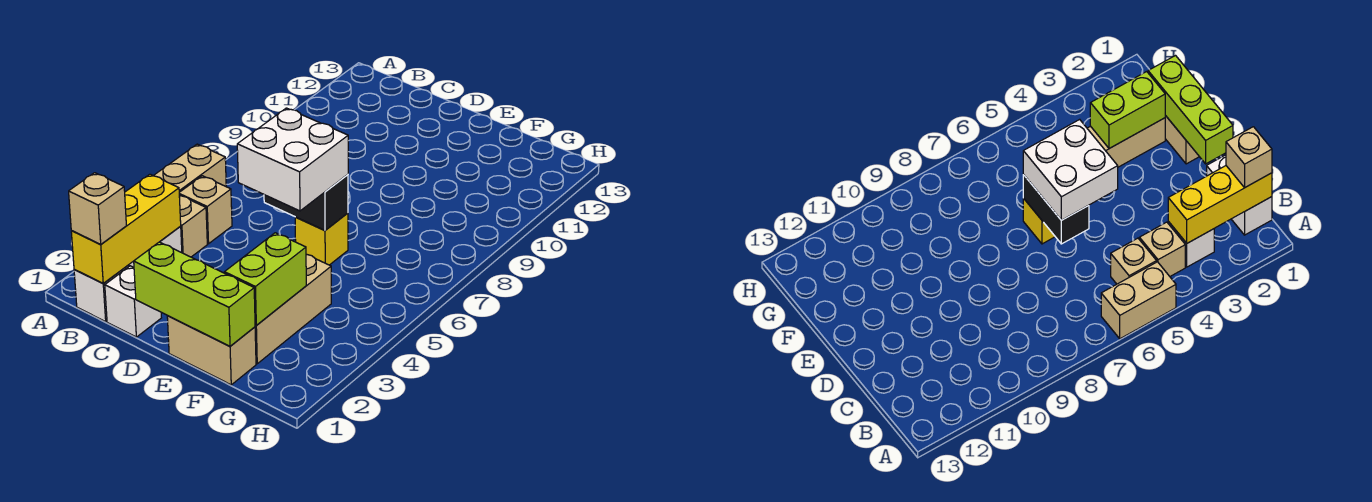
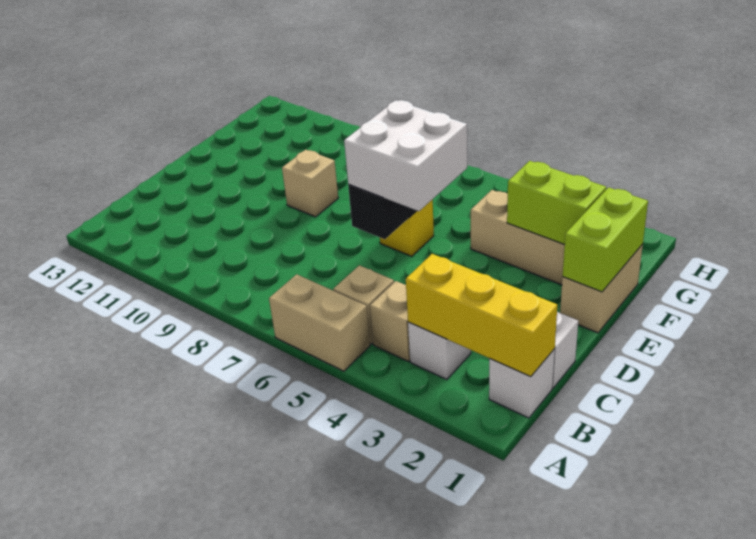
tan brick B1 level 3 -> tan brick E9 level 1
lime brick D1:F1 level 2 -> lime brick E1:F1 level 2

